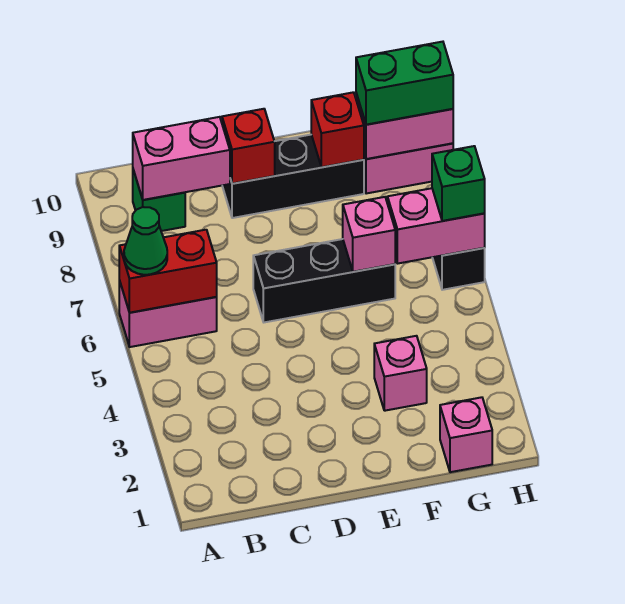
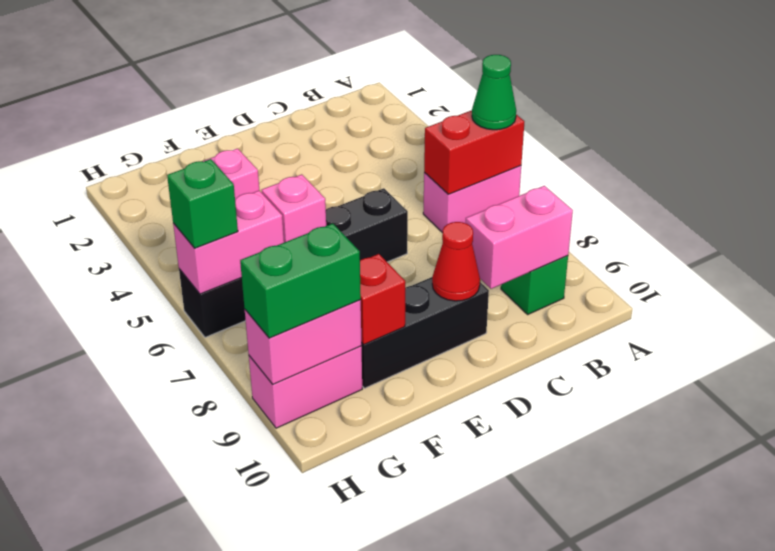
red brick D9 level 2 -> red cone D9 level 2
pink brick G1 level 1 -> none

